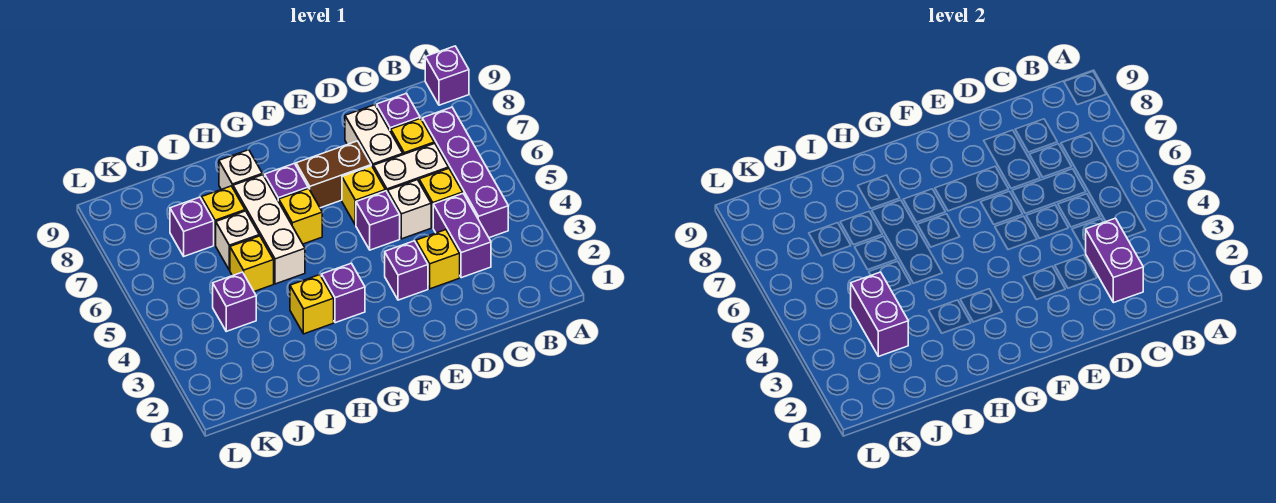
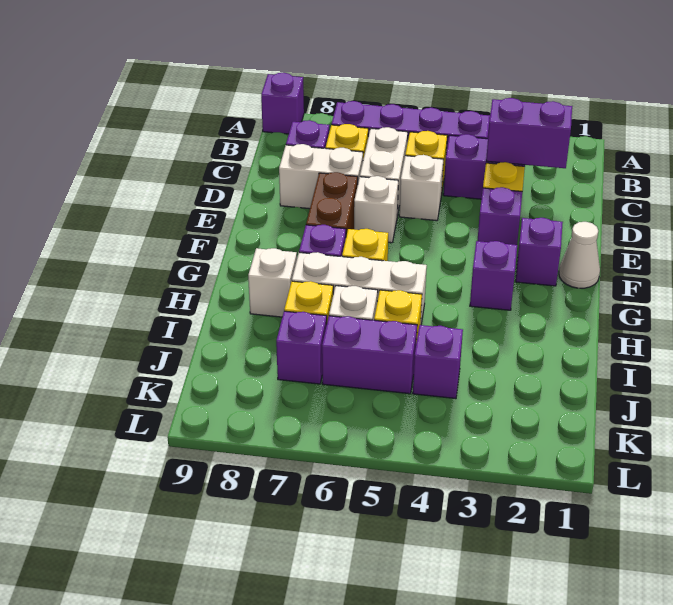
purple brick E5 level 1 -> purple brick F2 level 1
yellow brick E6 level 1 -> white brick E6 level 1
none -> white cone F1 level 1
yellow brick H3 level 1 -> none
purple brick J3:J4 level 2 -> purple brick J5:J6 level 1

